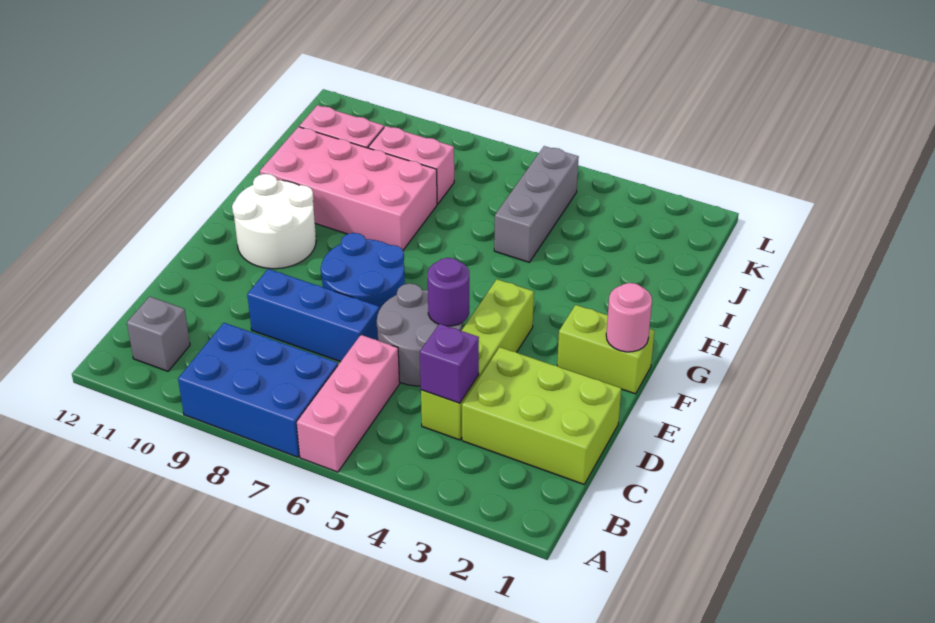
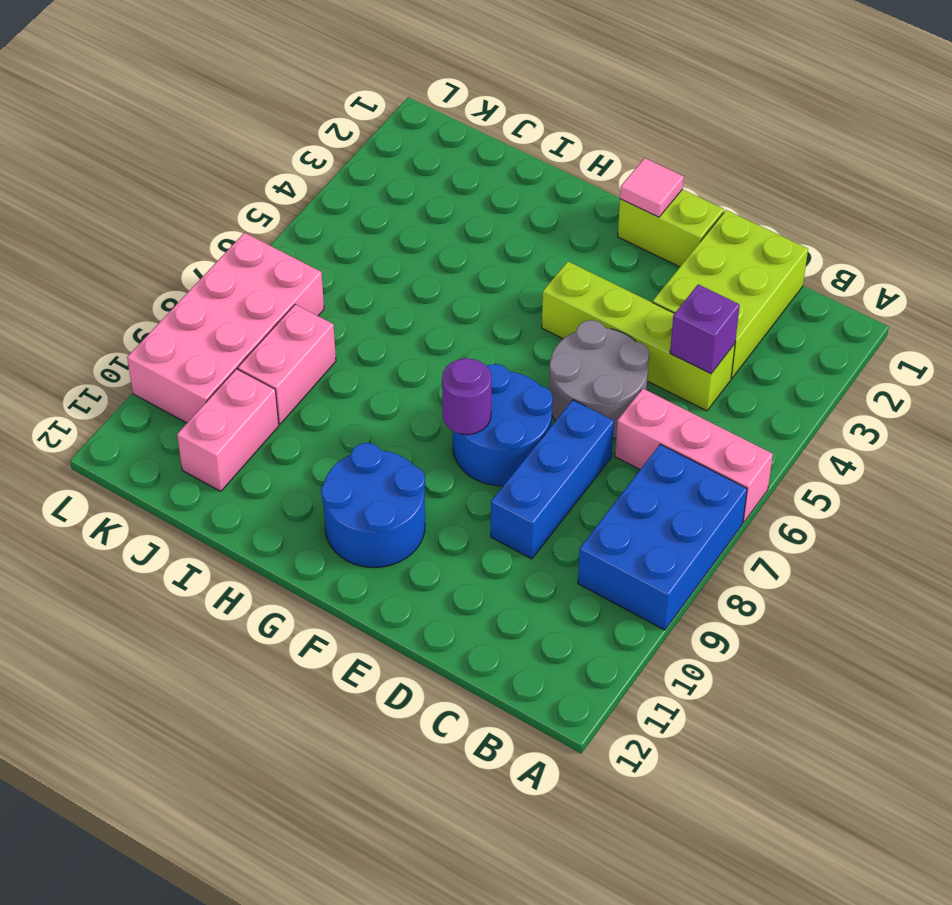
grey brick B11 level 1 -> none
purple round brick E5 level 2 -> purple round brick F8 level 2
lime brick F1:F2 level 1 -> lime brick E1:F1 level 1
pink round brick F1 level 2 -> pink tile F1 level 2
white round brick F10:G11 level 1 -> blue round brick F10:G11 level 1
pink brick H8:I11 level 1 -> pink brick K7:L10 level 1
grey brick I5:K5 level 1 -> none

